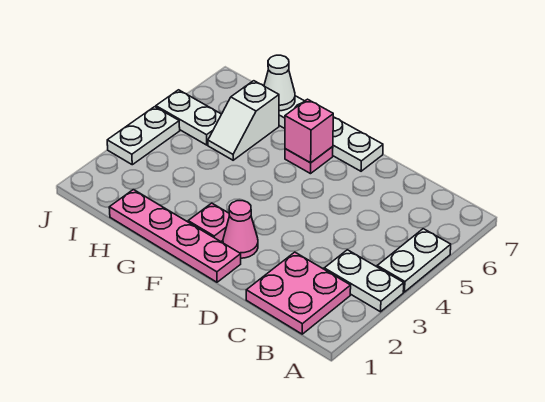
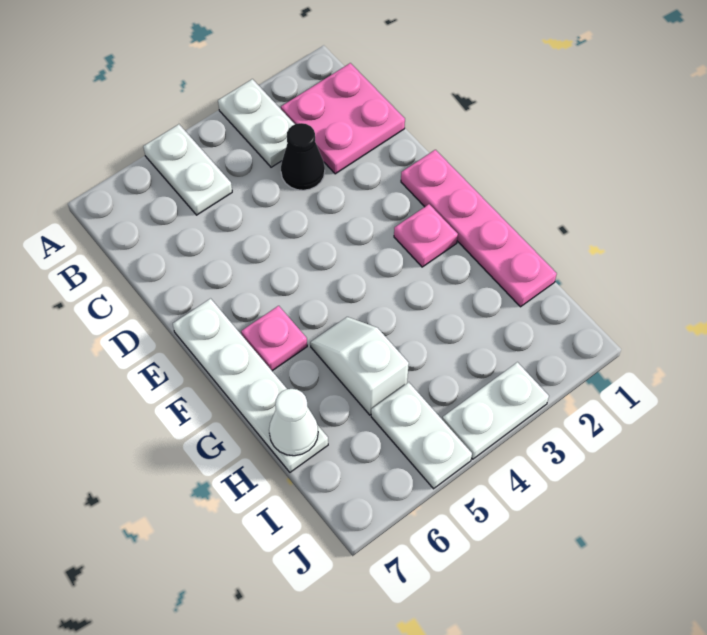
white plate A4:A5 level 1 -> white plate A5:B5 level 1
none -> black cone C3 level 1
pink cone E2 level 1 -> none
pink brick F6 level 2 -> none
white slope H5:H6 level 1 top 6 -> white slope G5:H5 level 1 top H

